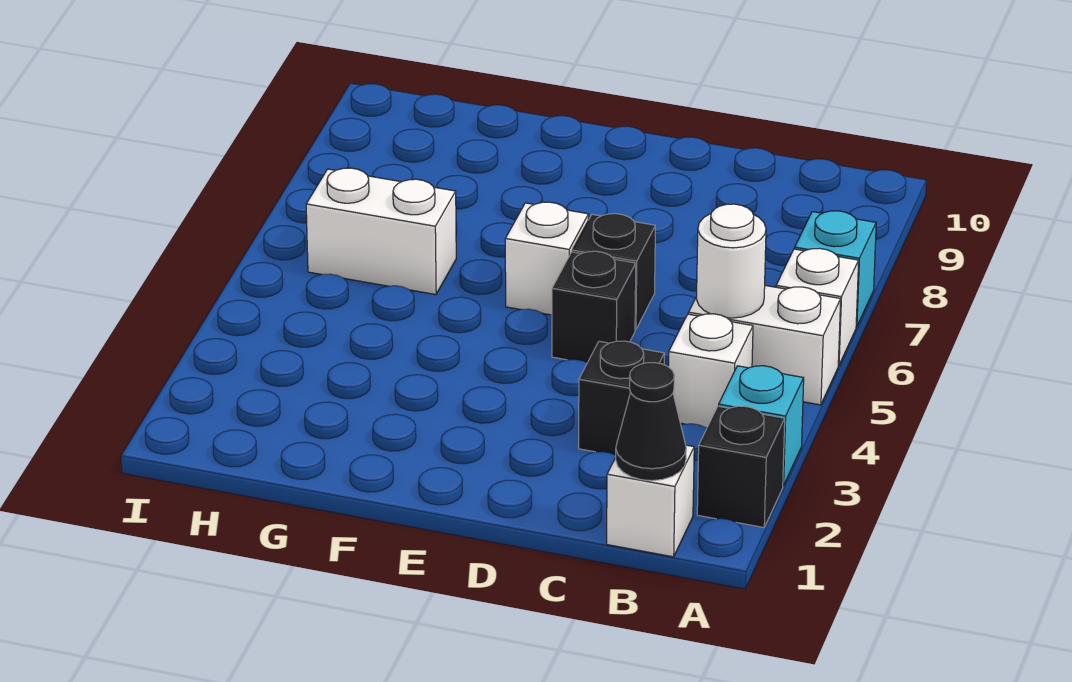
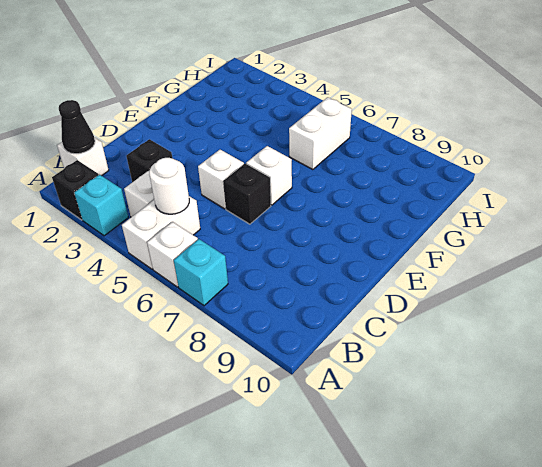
black brick D5 level 1 -> white brick D5 level 1

